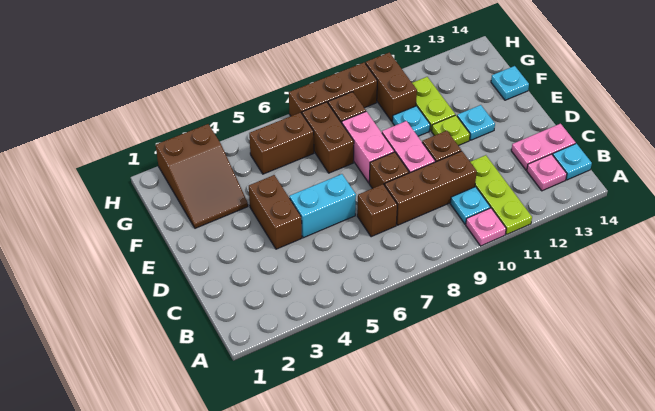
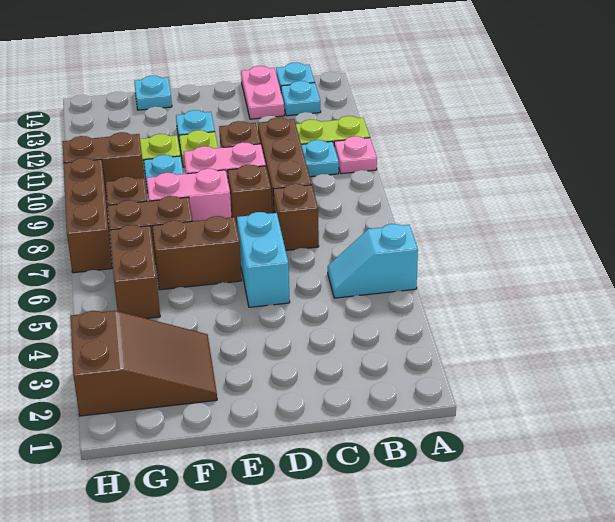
none -> cyan slope A5:B5 level 1 top A
pink plate B13 level 1 -> cyan plate B13 level 1
brown brick D4:E4 level 1 -> brown brick E6:F6 level 1

